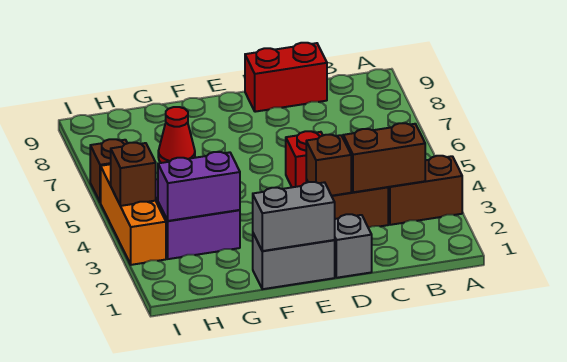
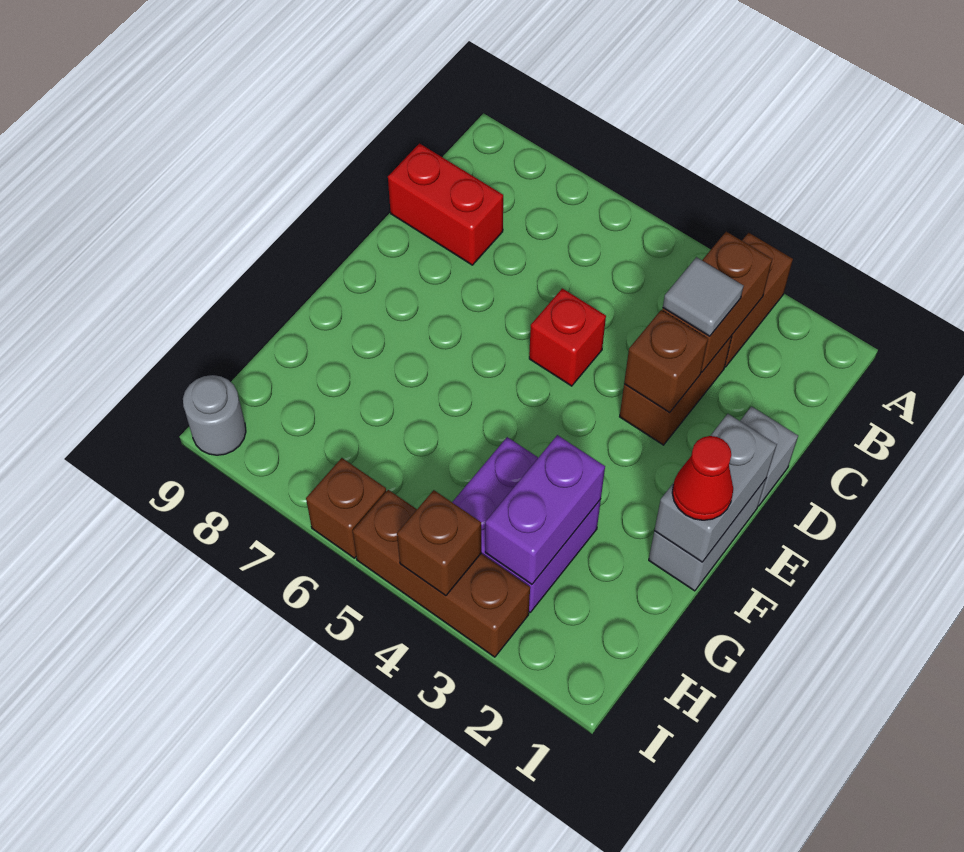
none -> grey tile C3 level 3
red brick C9:D9 level 1 -> red brick C8:C9 level 1
red cone G7 level 1 -> red cone F1 level 3
orange brick I3:I5 level 1 -> brown brick I3:I5 level 1
none -> grey round brick I9 level 1

